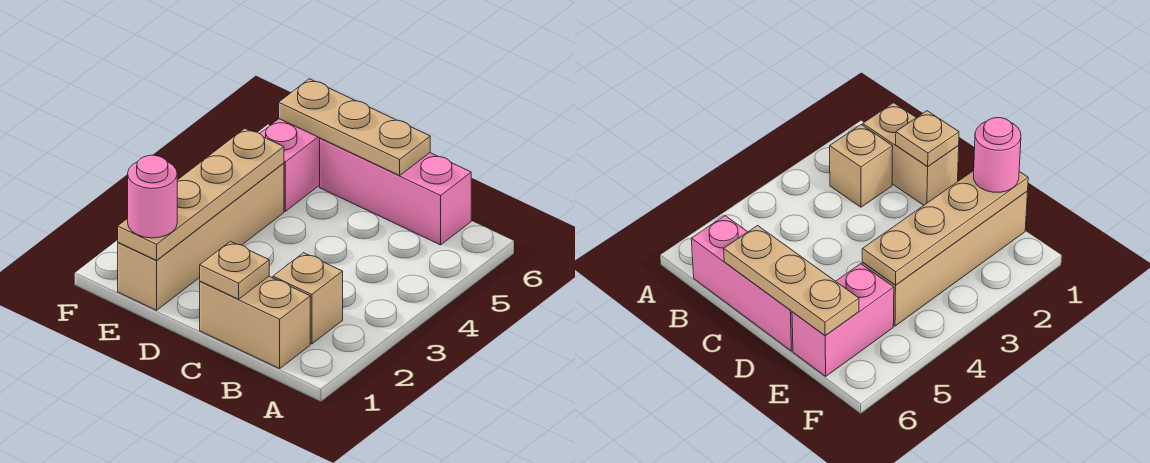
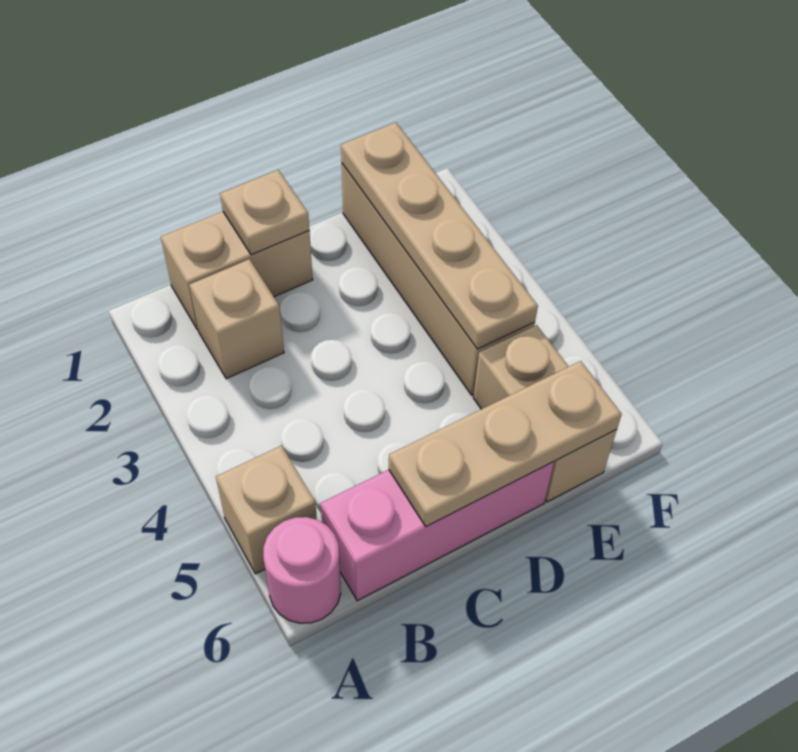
none -> tan brick A5 level 1
pink round brick E1 level 3 -> pink round brick A6 level 1
pink brick E5:E6 level 1 -> tan brick E5:E6 level 1

